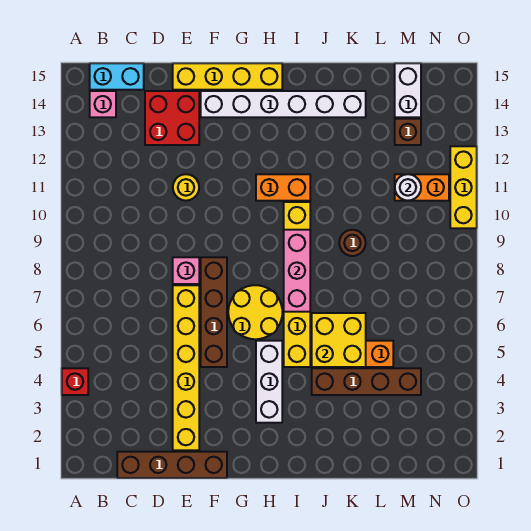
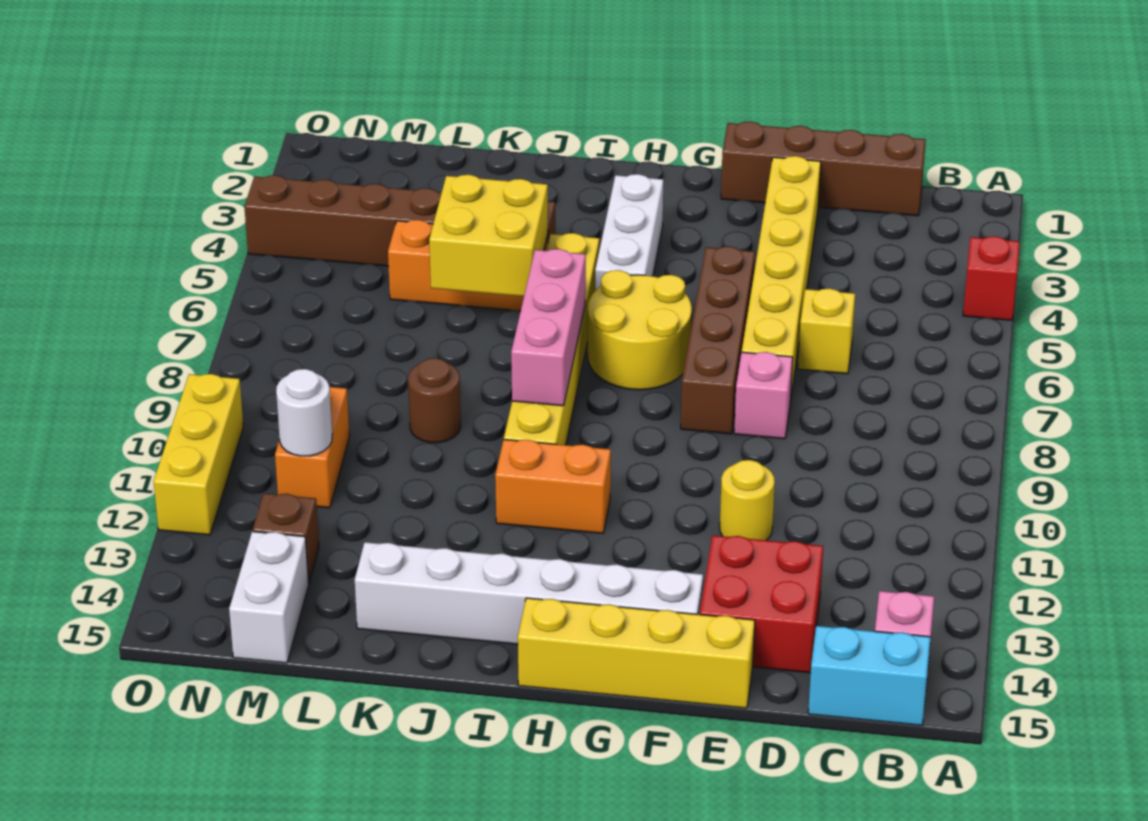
none -> yellow brick D6 level 1
brown brick J4:M4 level 1 -> brown brick J4:O4 level 1
orange brick M11:N11 level 1 -> orange brick M10:M11 level 1

